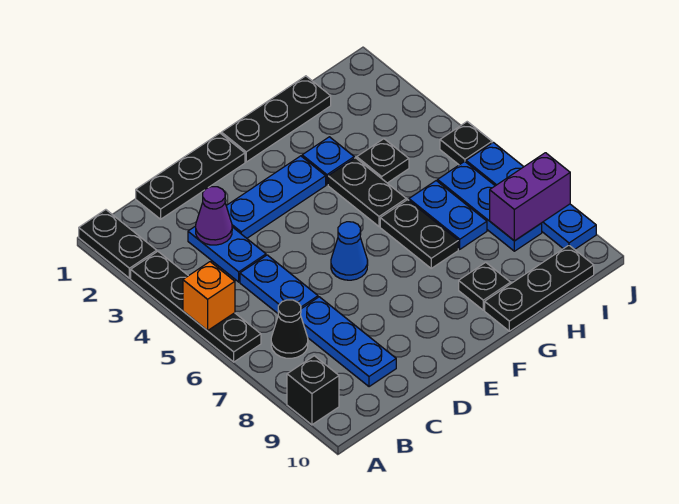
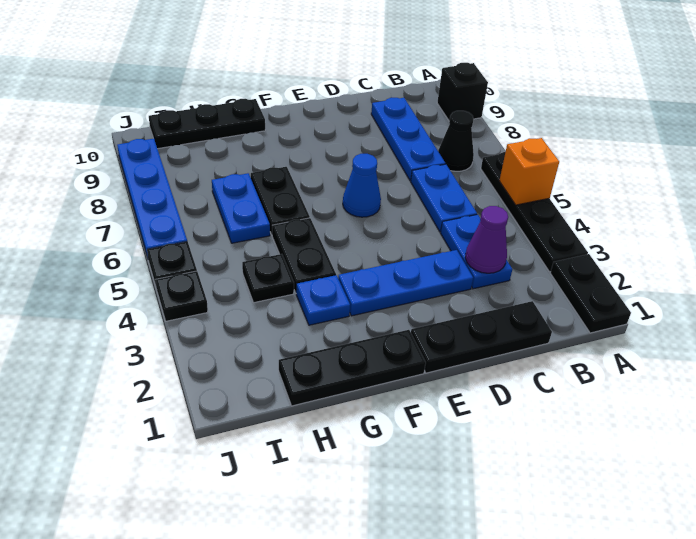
black plate G9 level 1 -> black plate J4 level 1
blue plate I6:I8 level 1 -> none
purple brick I8:J8 level 2 -> none

